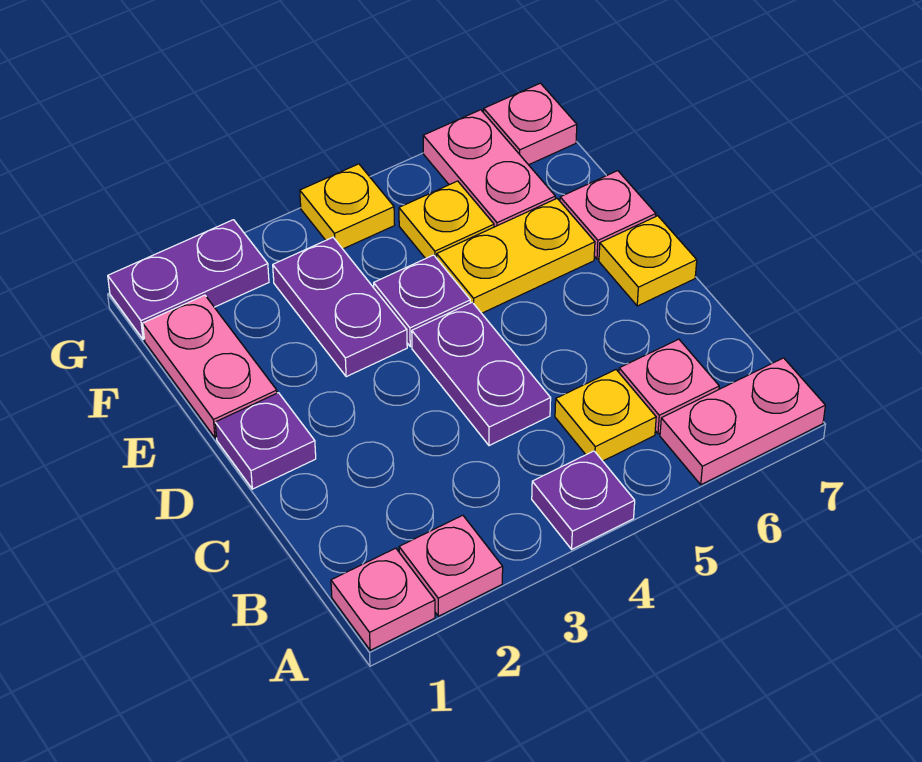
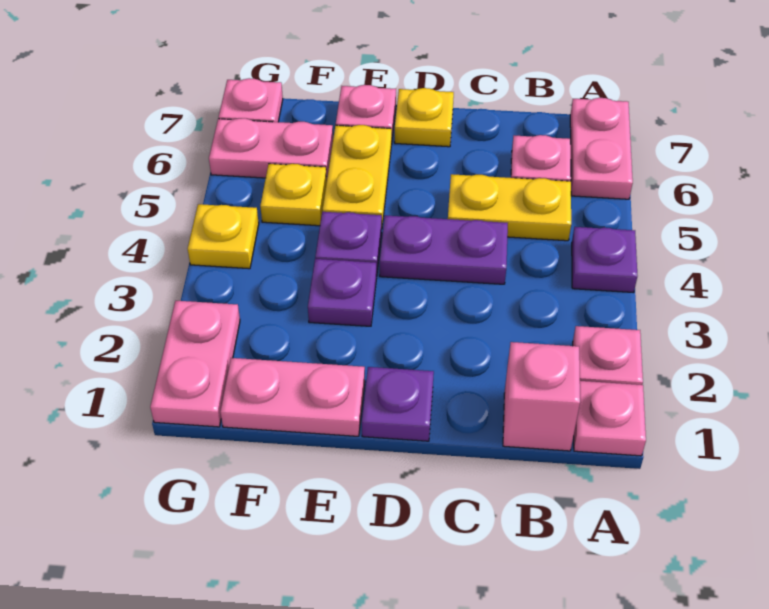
none -> pink brick B1 level 1
yellow plate B5 level 1 -> yellow plate B5:C5 level 1
purple plate E3:F3 level 1 -> purple plate E3 level 1
purple plate G1:G2 level 1 -> pink plate G1:G2 level 1

